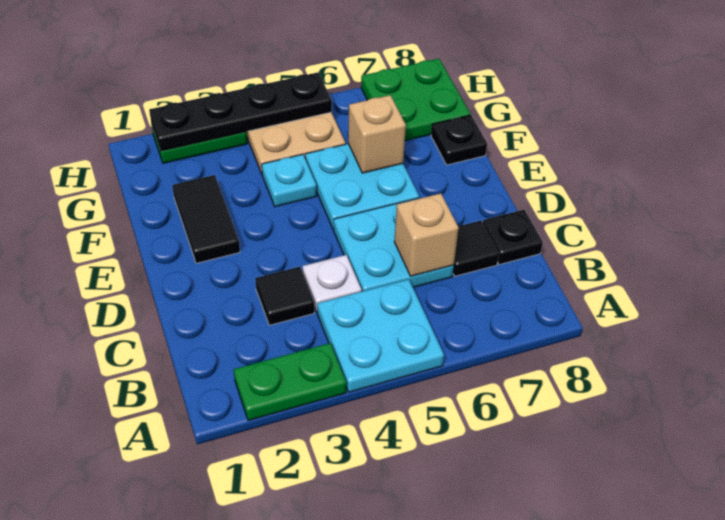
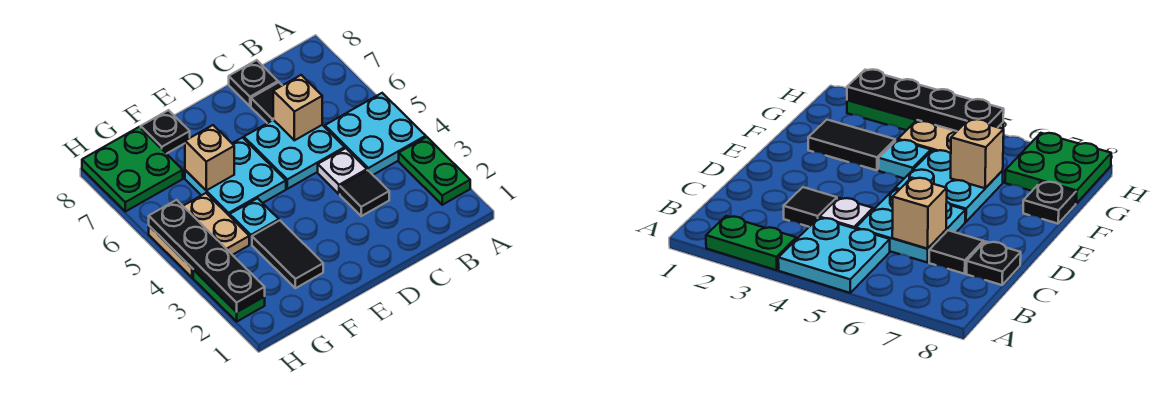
black tile E2:F2 level 1 -> black tile F2:F3 level 1

